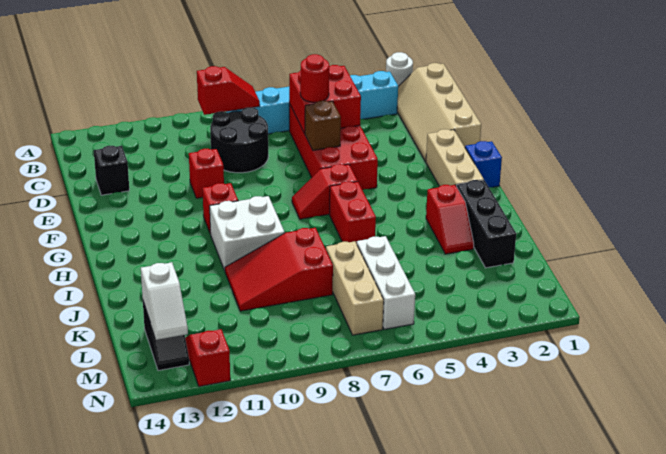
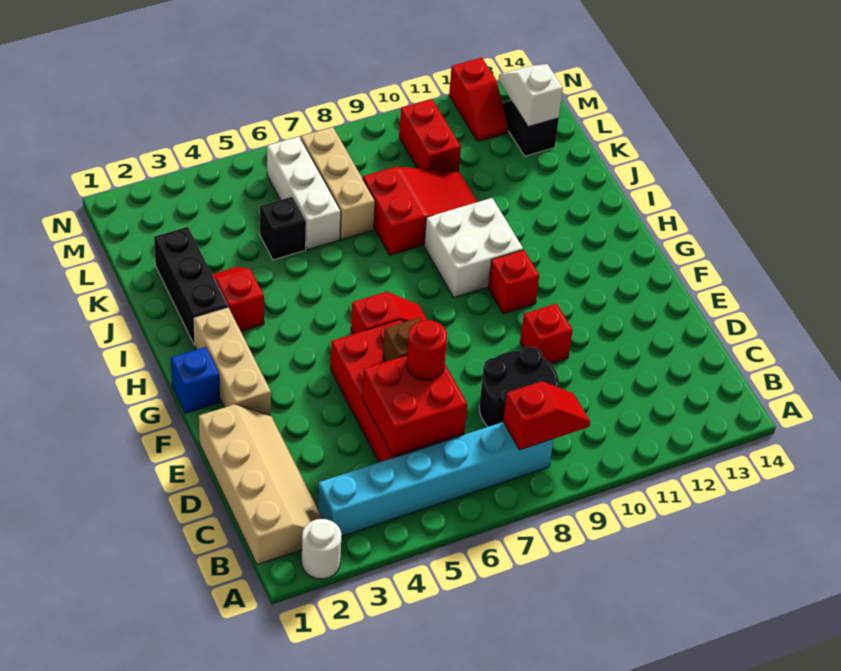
red slope B8:B9 level 2 top 9 -> red slope B8:B9 level 2 top 8
black brick D13 level 1 -> black brick K5 level 1
red brick H6:I6 level 1 -> red brick L10:M10 level 1

